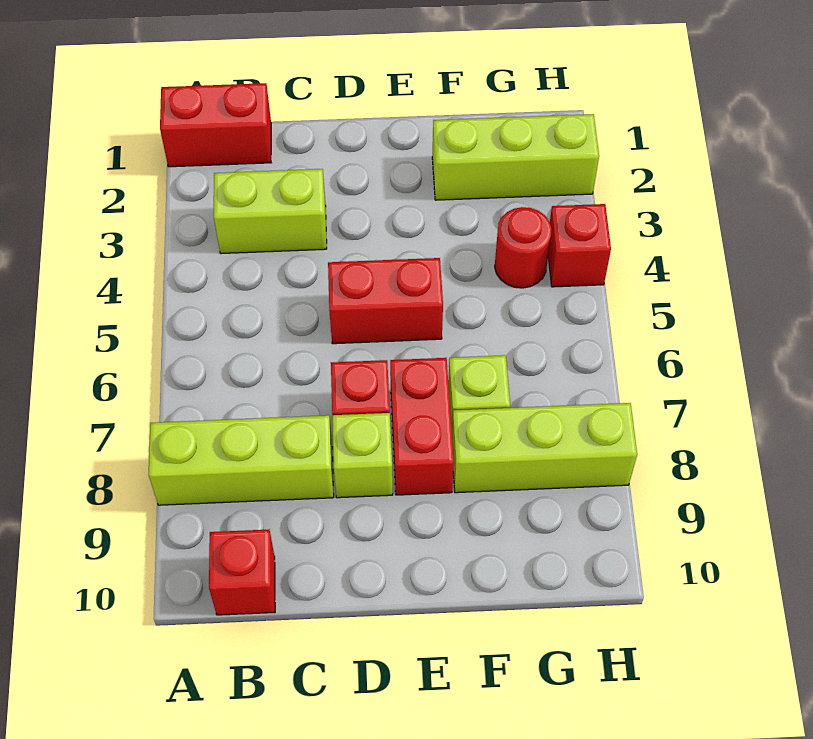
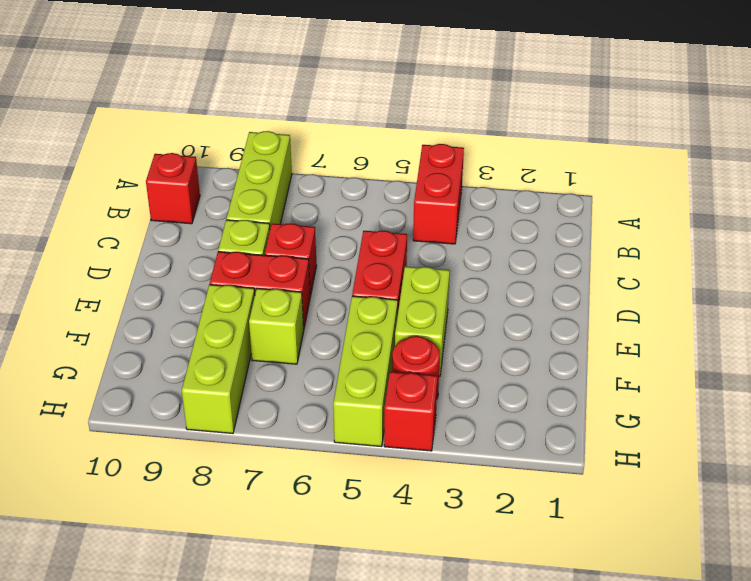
red brick A1:B1 level 1 -> red brick A4:B4 level 1
lime brick B3:C3 level 1 -> lime brick E4:F4 level 1
lime brick F2:H2 level 1 -> lime brick F5:H5 level 1

